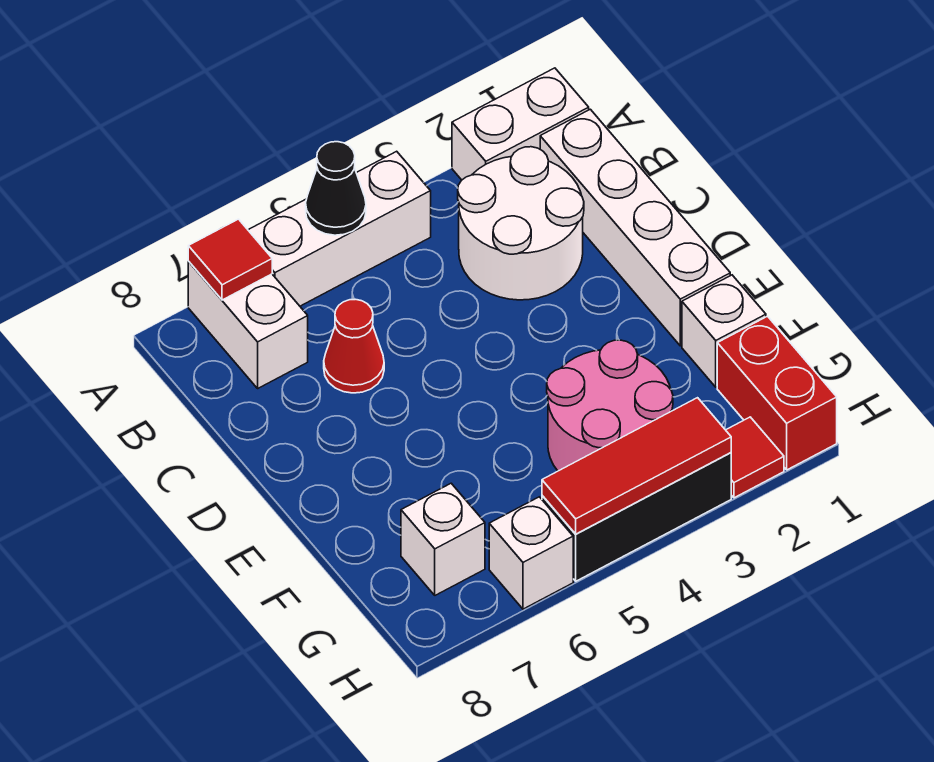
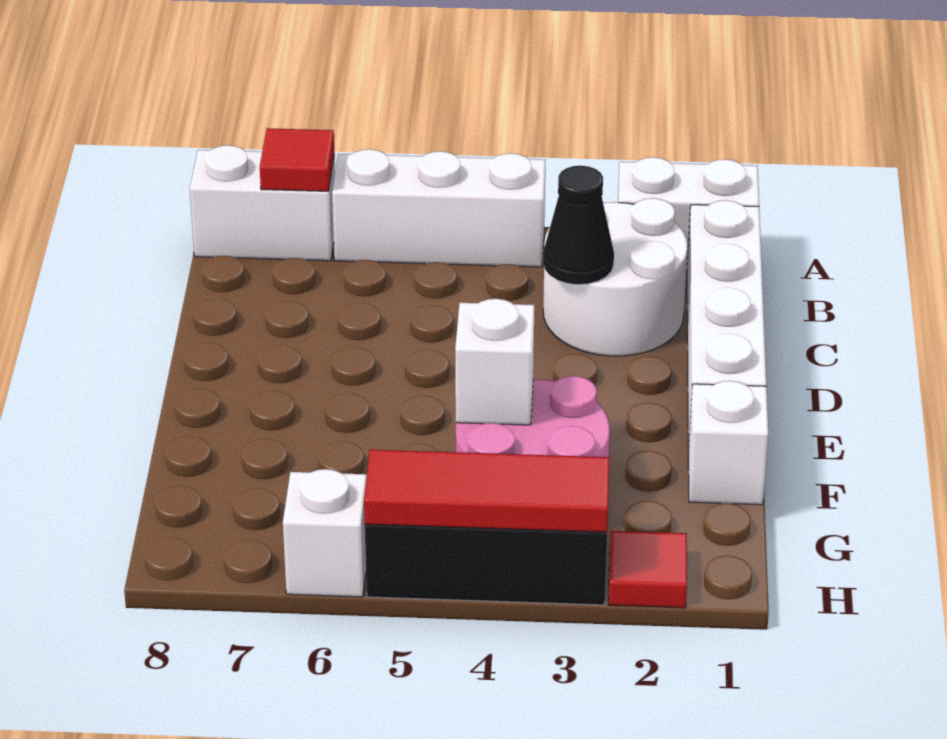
black cone A5 level 2 -> black cone C3 level 2
white brick A7:B7 level 1 -> white brick A7:A8 level 1
red cone C6 level 1 -> none
red brick G1:H1 level 1 -> none
white brick G7 level 1 -> white brick F4 level 2

